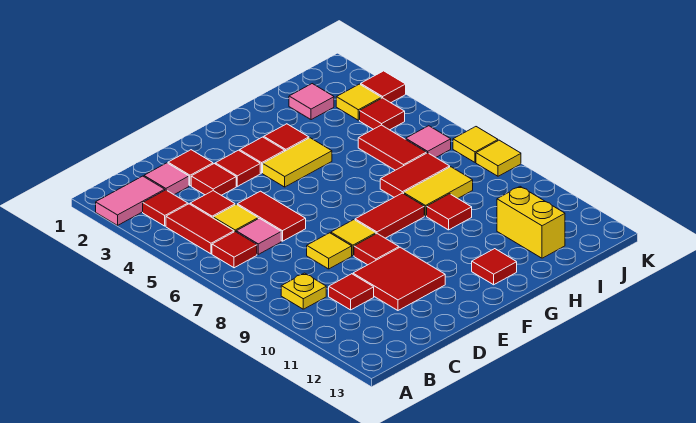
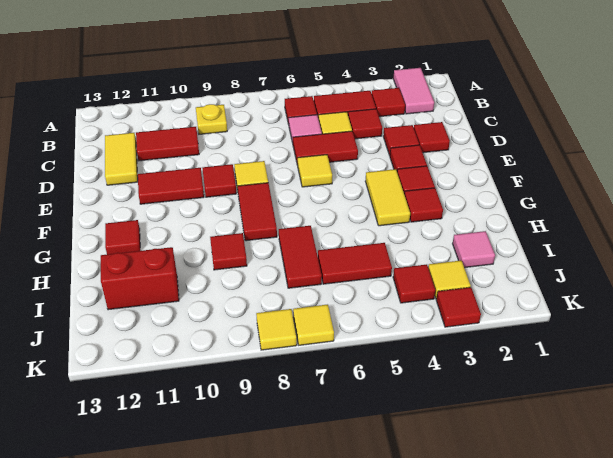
pink tile C2 level 1 -> none
red tile C10 level 1 -> red tile C10:C11 level 1
yellow tile D8 level 1 -> yellow tile E6 level 1
red tile D10:E11 level 1 -> red tile E10:E11 level 1
yellow tile H8:I8 level 1 -> yellow tile C12:D12 level 1
yellow brick I11:I12 level 1 -> red brick I11:I12 level 1
pink tile J6 level 1 -> none

